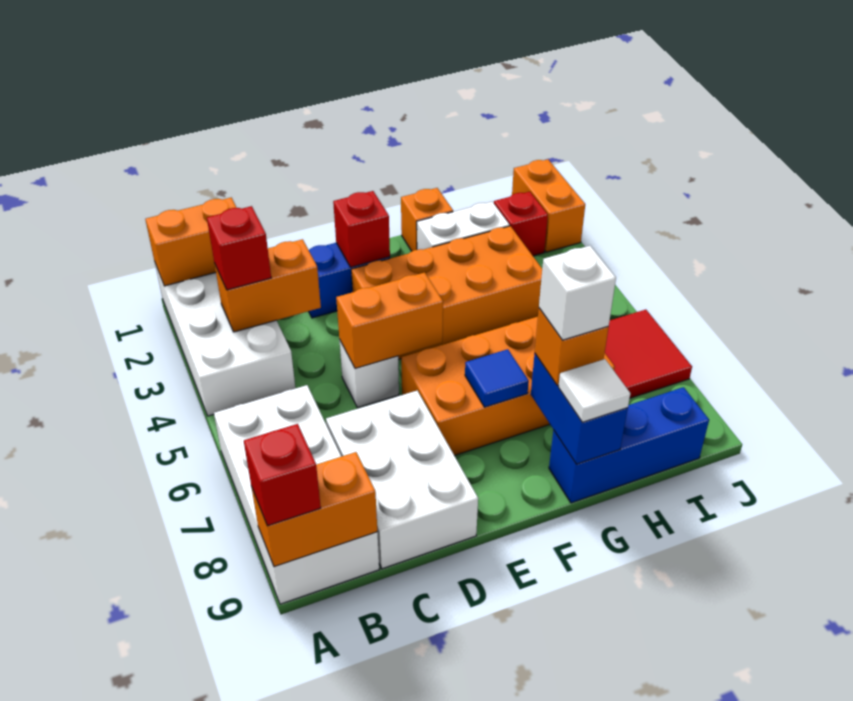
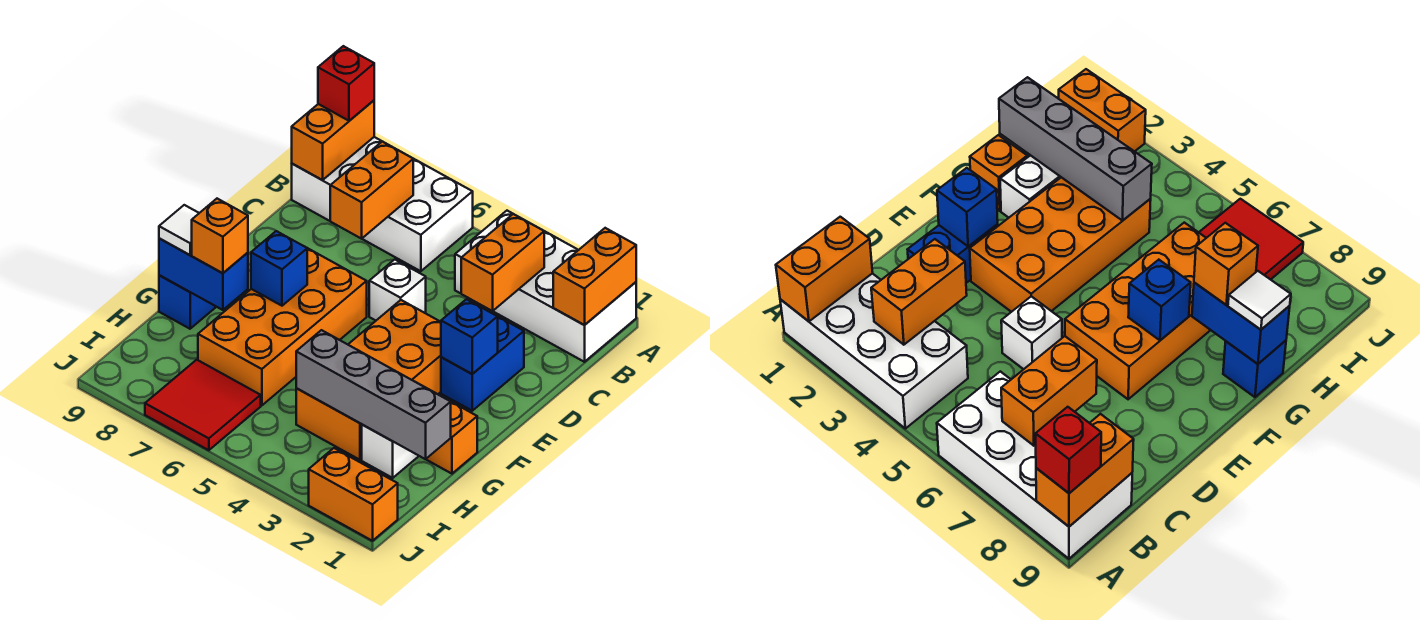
red brick B3 level 3 -> none
white brick C7:D9 level 1 -> none
orange brick D5:E5 level 2 -> orange brick B7:C7 level 2
red brick E2 level 2 -> blue brick E2 level 2
blue tile F7 level 2 -> blue brick F7 level 2
white brick G8 level 4 -> none
blue brick G9:I9 level 1 -> blue brick G9 level 1
none -> grey brick H1:H4 level 2
red brick I2 level 1 -> none

